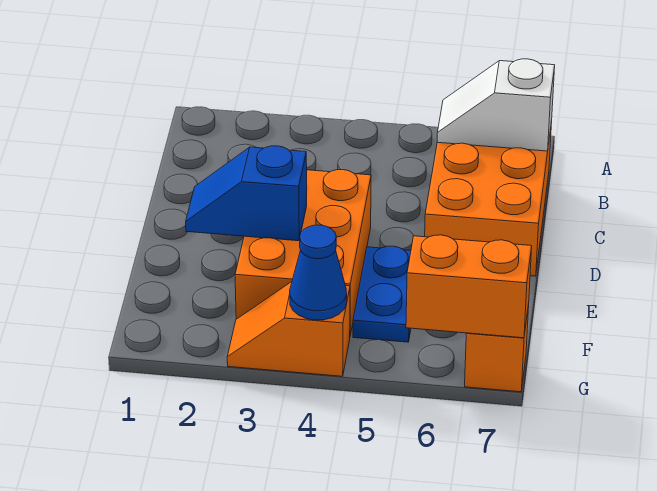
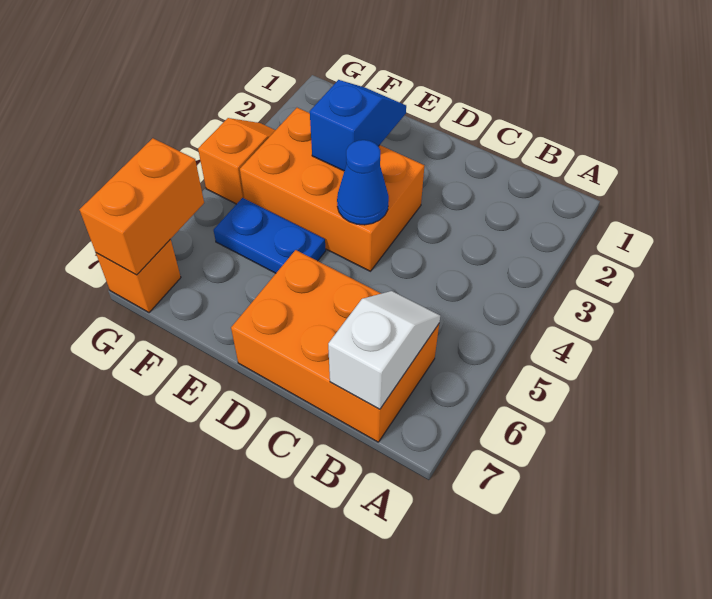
blue cone G4 level 2 -> blue cone D4 level 2

